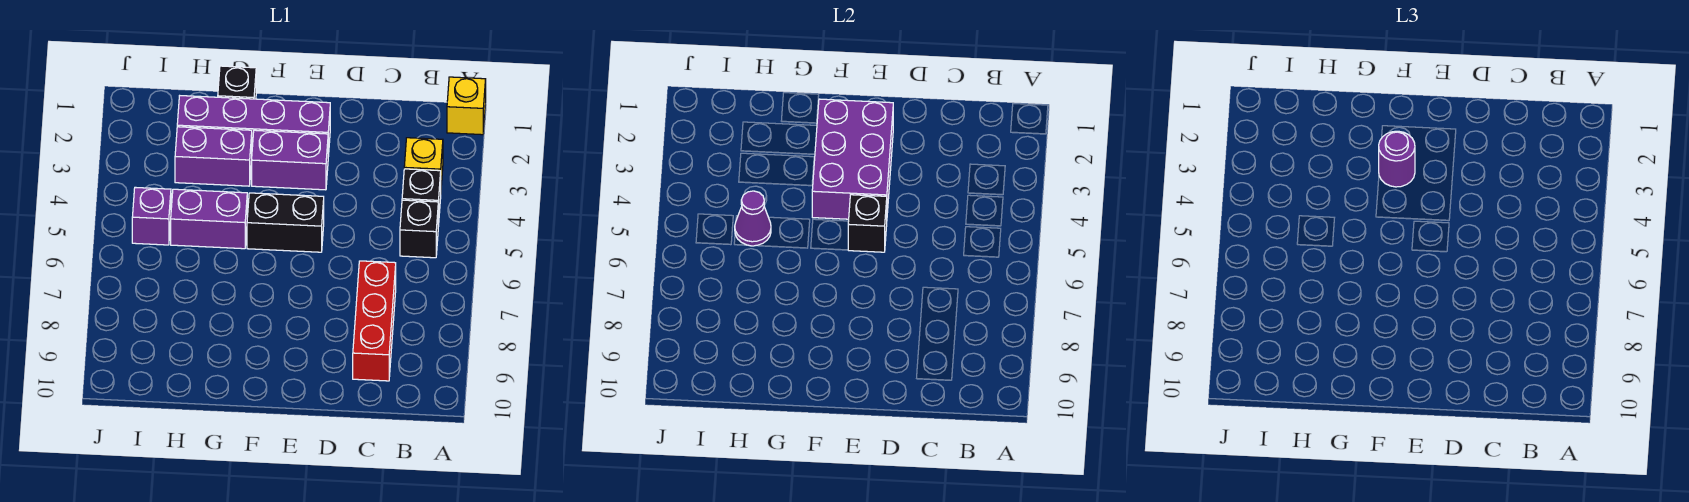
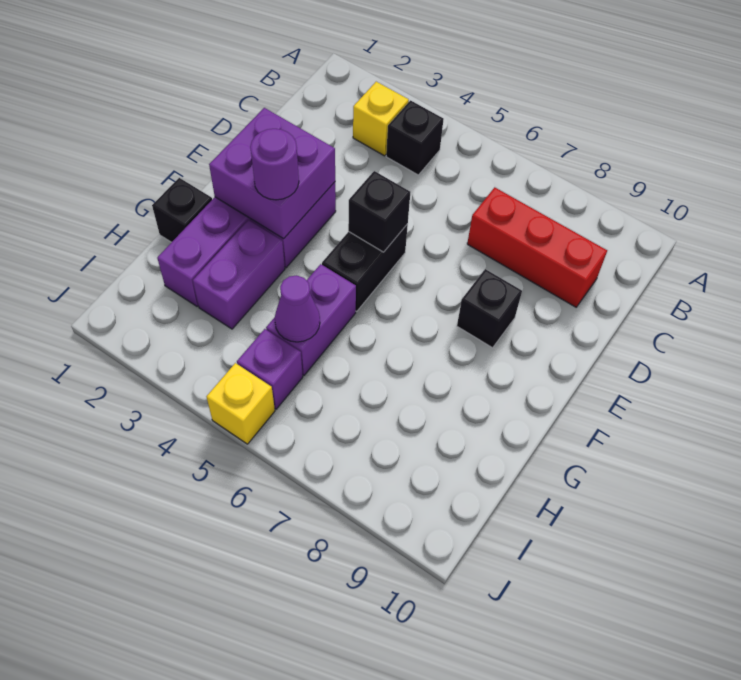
yellow brick A1 level 1 -> yellow brick J5 level 1
black brick B5 level 1 -> black brick E8 level 1
purple brick E2:F4 level 2 -> purple brick E2:F3 level 2

